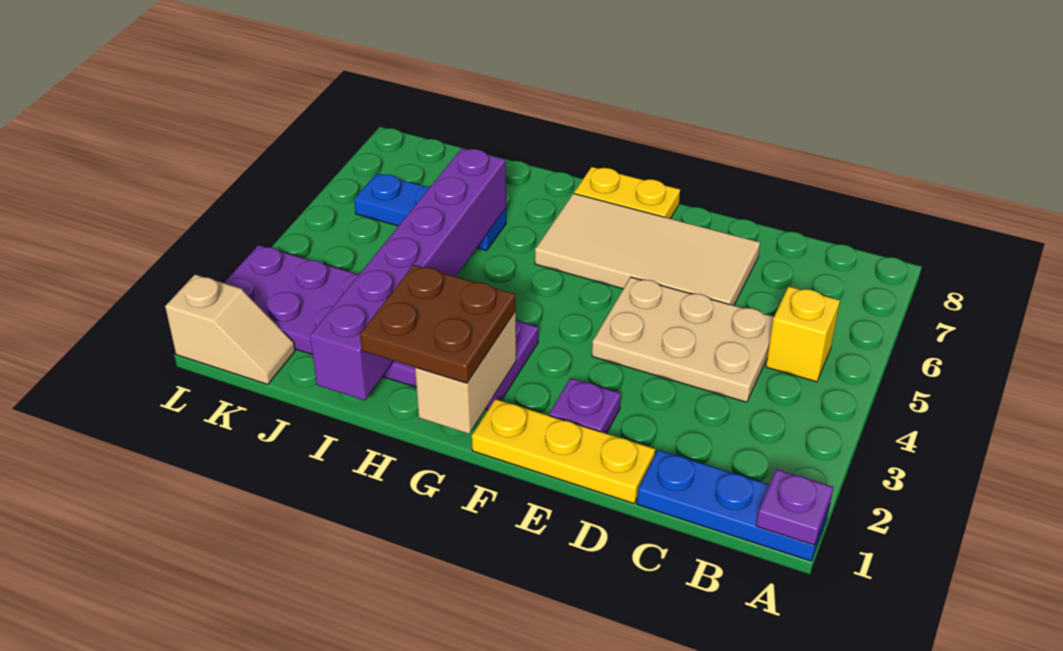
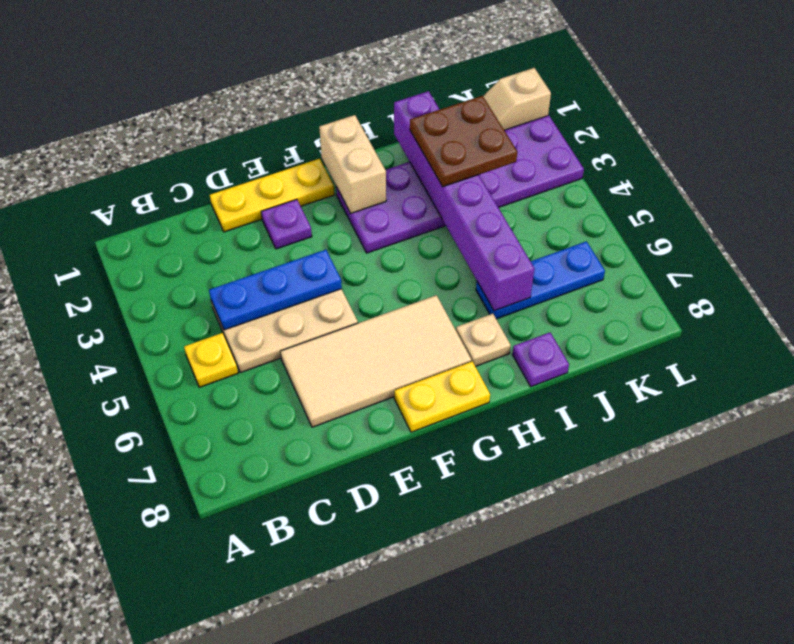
blue plate A1:C1 level 1 -> blue plate C4:E4 level 2
purple plate A1 level 2 -> purple plate I8 level 1
yellow brick B5 level 1 -> yellow plate B5 level 1
brown plate G1:H2 level 3 -> brown plate I2:J3 level 3
none -> tan plate H7 level 1

